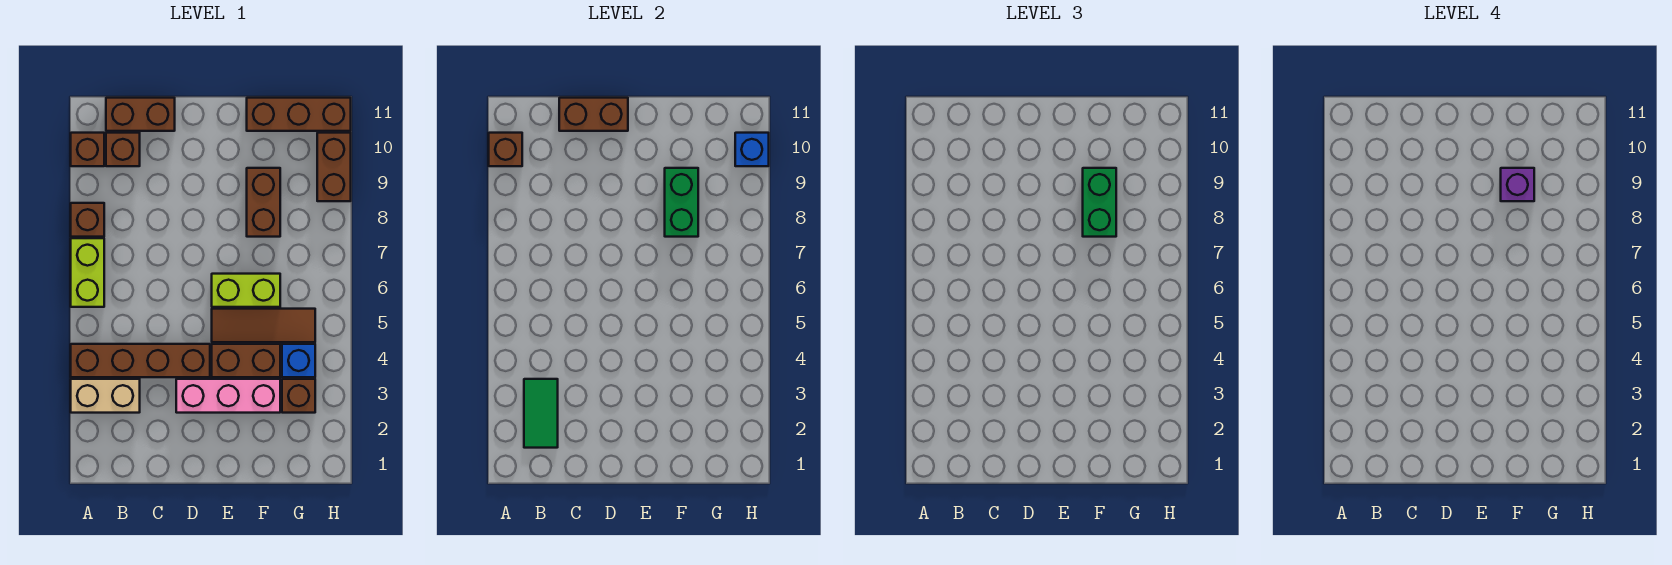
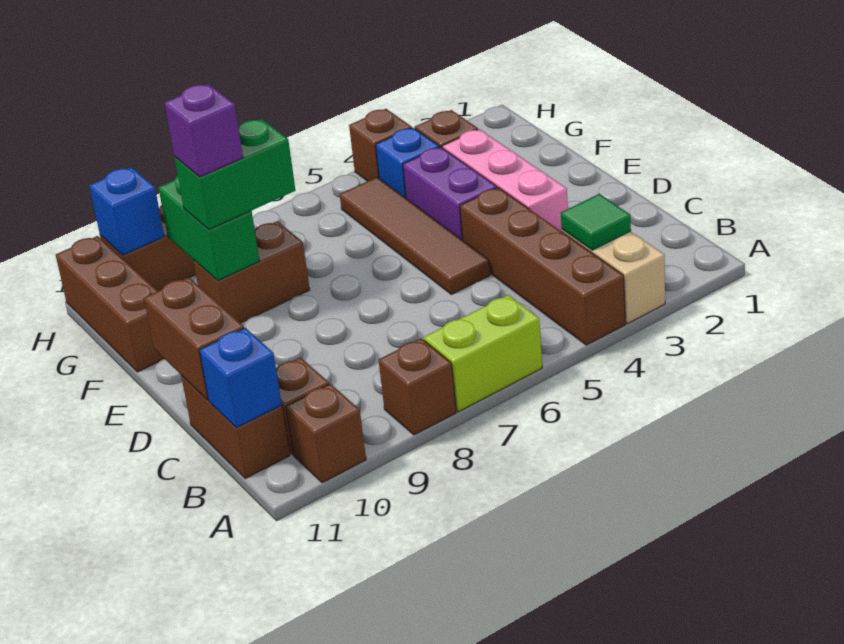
brown brick A10 level 2 -> brown brick H4 level 1
green tile B2:B3 level 2 -> green tile B3 level 2
none -> blue brick B11 level 2
brown brick E4:F4 level 1 -> purple brick E4:F4 level 1
brown tile E5:G5 level 1 -> brown tile D5:G5 level 1
lime brick E6:F6 level 1 -> none
green brick F8:F9 level 2 -> green brick F9:G9 level 2

